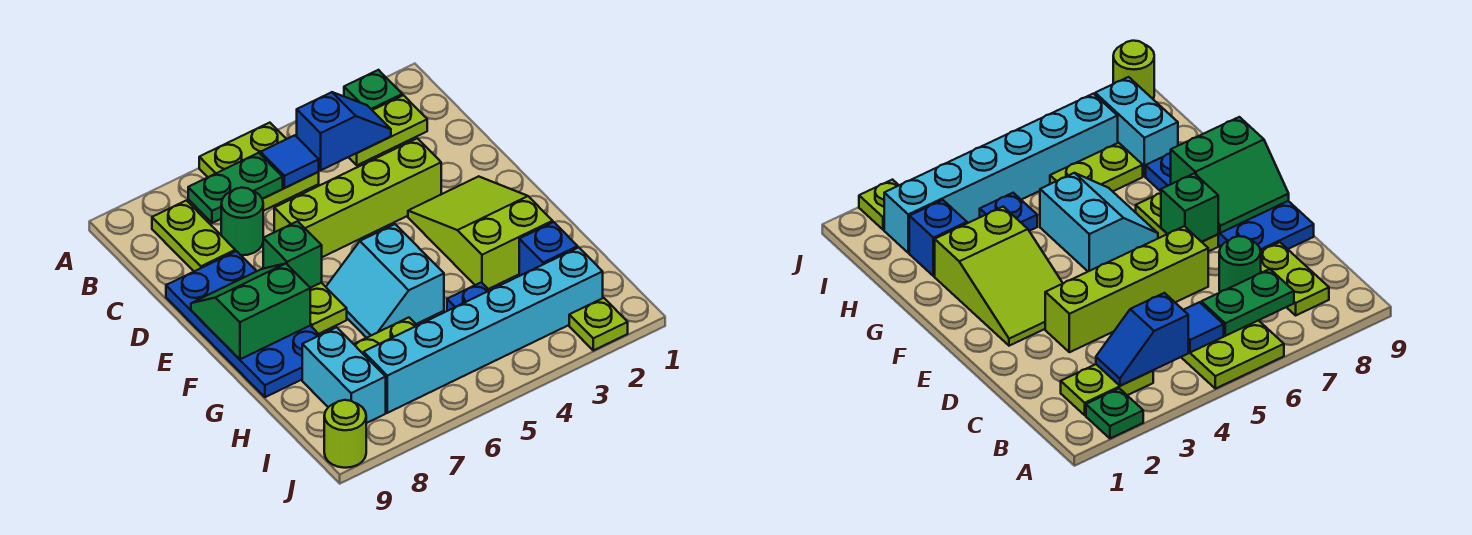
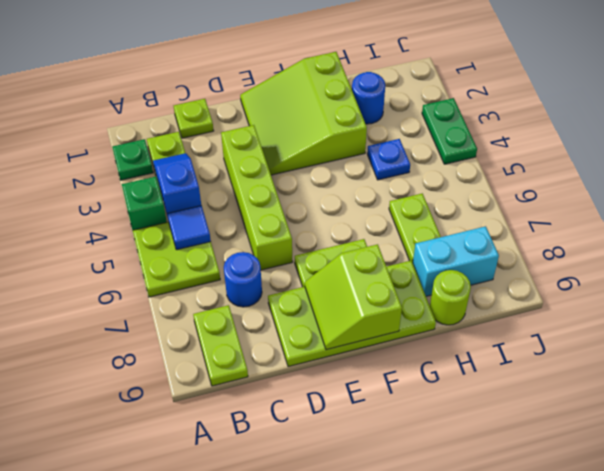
green plate B6:B7 level 2 -> green plate J3:J4 level 1
lime plate B8:C8 level 1 -> lime plate B8:B9 level 1
green round brick C7 level 1 -> blue round brick C7 level 1
blue plate D8:G9 level 1 -> lime plate D8:G9 level 1
lime slope E2:G3 level 1 top G -> lime slope E1:G3 level 1 top G
green brick E7 level 2 -> green brick A4 level 1
green slope E8:F9 level 2 top F -> lime slope E8:F9 level 2 top F
cyan slope F5:G6 level 1 top 5 -> none
blue brick H2 level 1 -> blue round brick H2 level 1
cyan brick I2:I7 level 1 -> none
lime plate J2 level 1 -> lime plate C1 level 1
lime round brick J9 level 1 -> lime round brick H9 level 1

